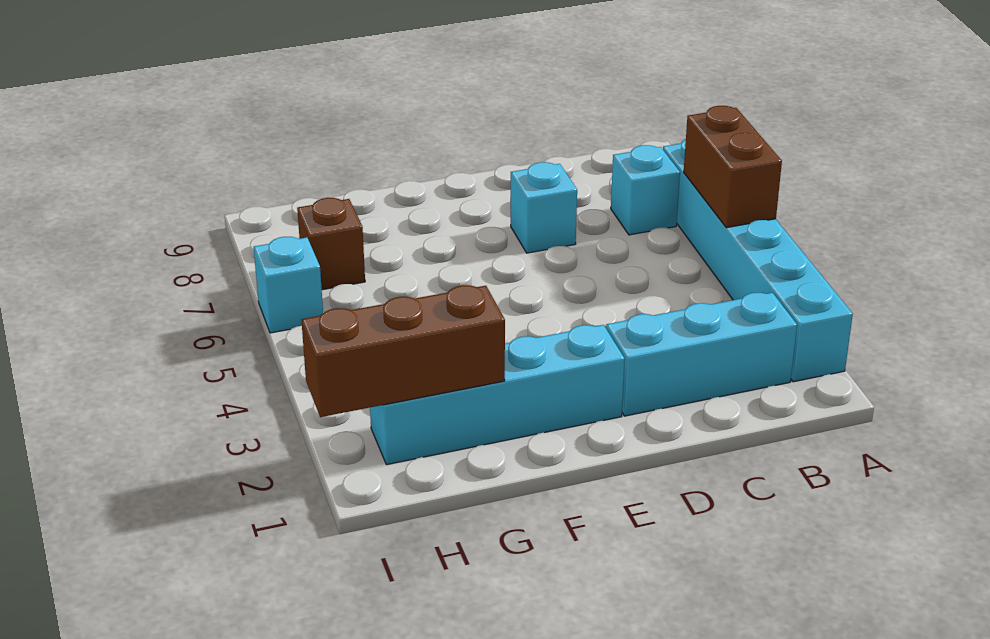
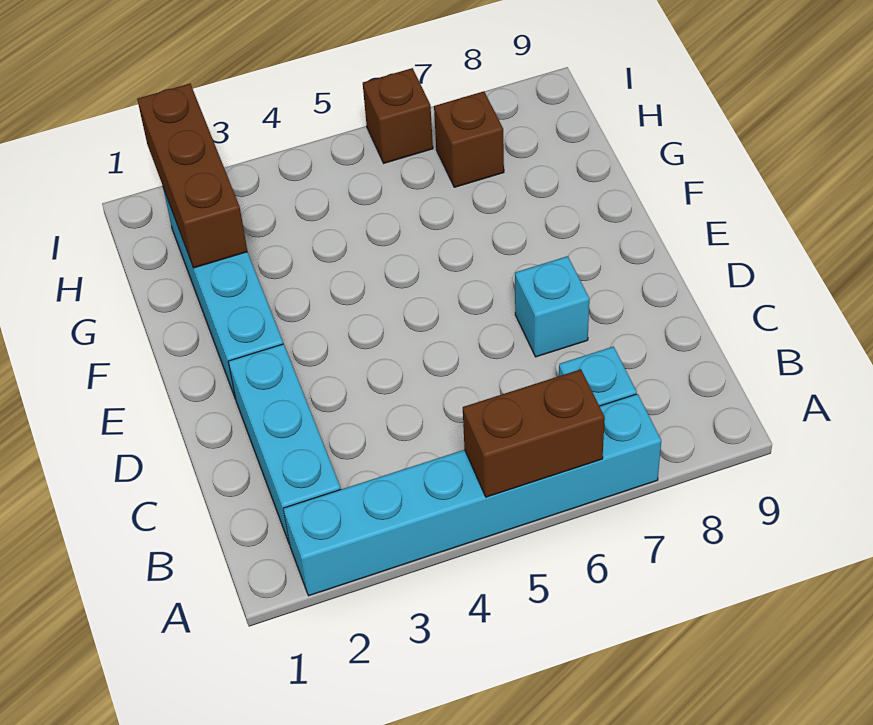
cyan brick I6 level 1 -> brown brick I6 level 1

